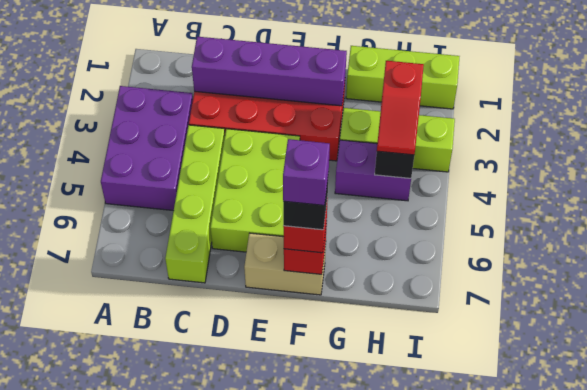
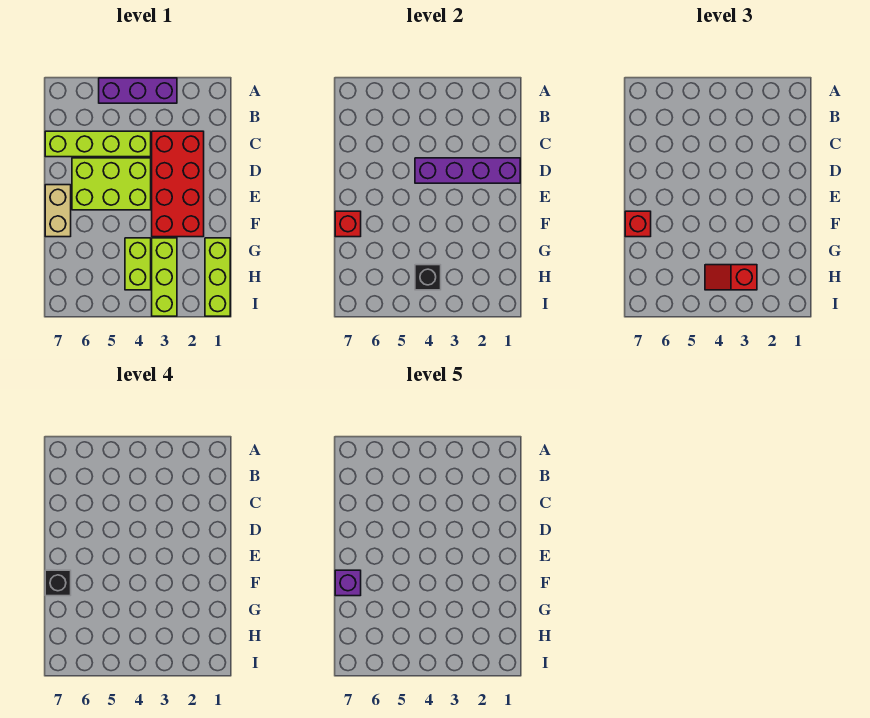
purple brick A3:B5 level 1 -> purple brick A3:A5 level 1
purple brick C2:F2 level 2 -> purple brick D1:D4 level 2
purple brick G4:H4 level 1 -> lime brick G4:H4 level 1

